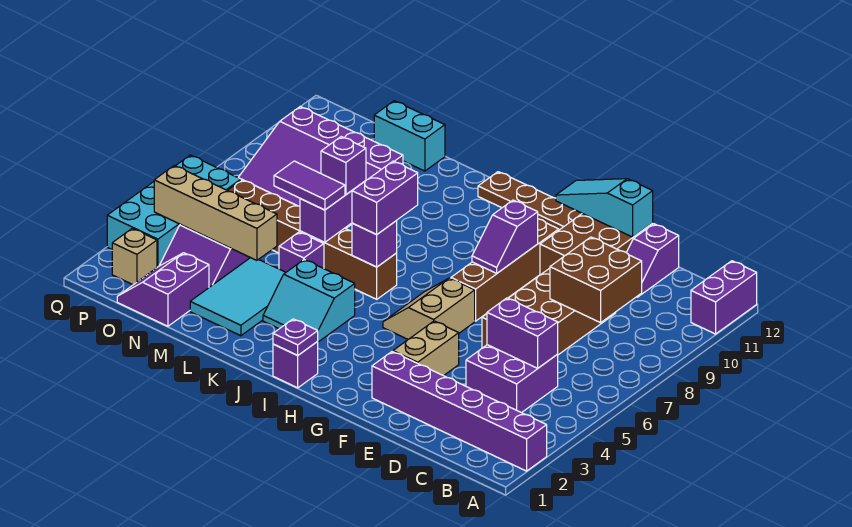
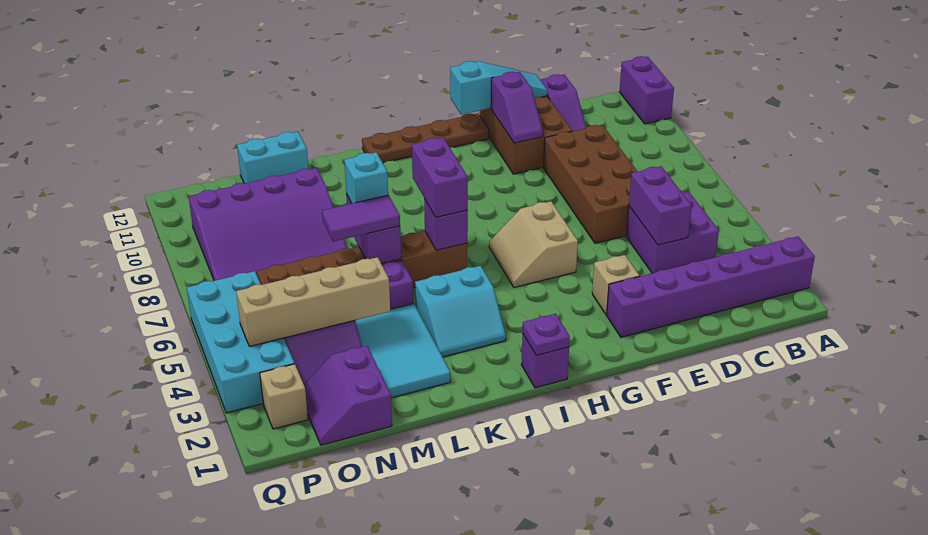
purple brick C5:D5 level 2 -> purple brick D4:D5 level 2
brown brick C8:D9 level 2 -> none
cyan slope E12:G12 level 2 top E -> cyan slope E12:G12 level 2 top G
tan brick F3:F4 level 1 -> tan brick F3 level 1
brown brick G7:G10 level 1 -> none
purple slope G8:G9 level 2 top 9 -> purple slope F10:F11 level 2 top 11
purple brick L7 level 3 -> cyan brick L7 level 3

